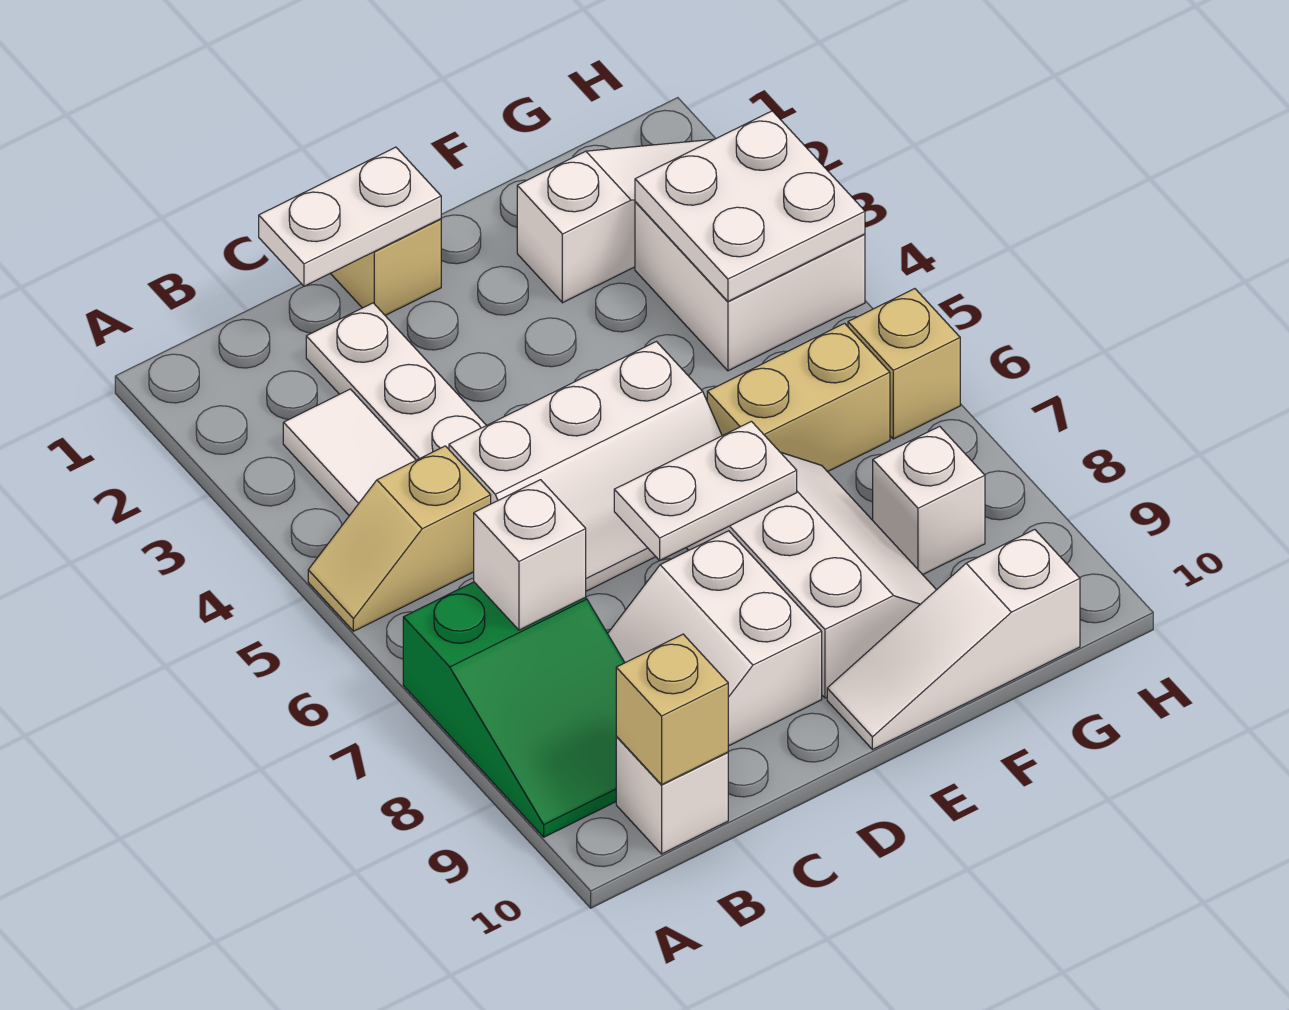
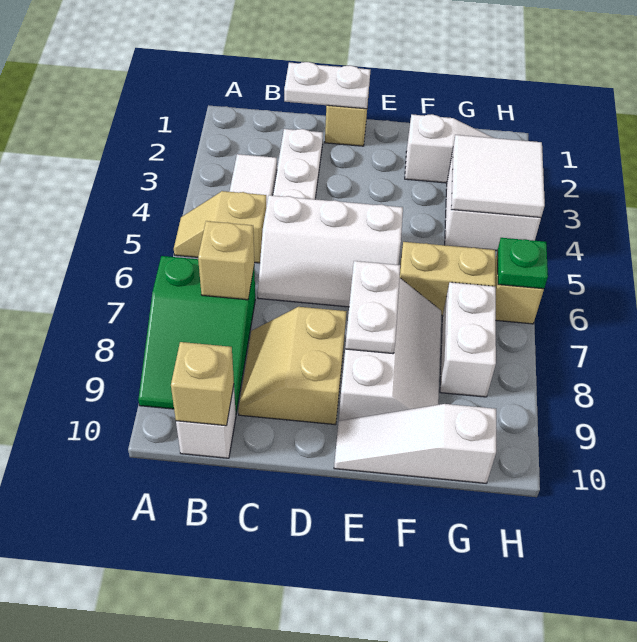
white brick B7 level 2 -> tan brick B7 level 2
white slope C8:D9 level 1 top D -> tan slope C8:D9 level 1 top D
white plate D7:E7 level 2 -> white plate E7:E8 level 2
white plate G3:H4 level 2 -> white tile G3:H4 level 2
white brick G8 level 1 -> white brick G7:G8 level 1
none -> green plate H6 level 2

